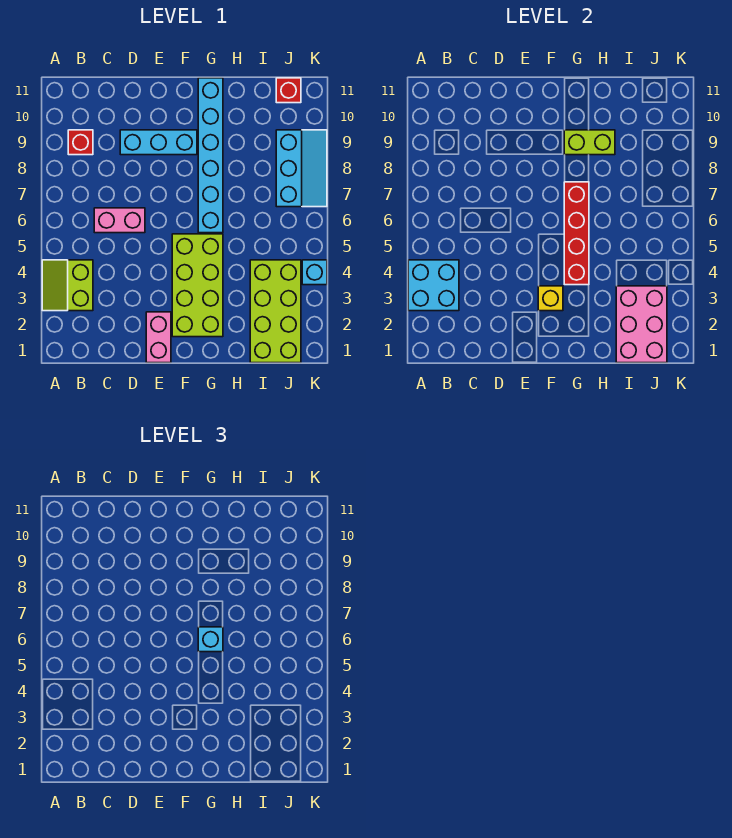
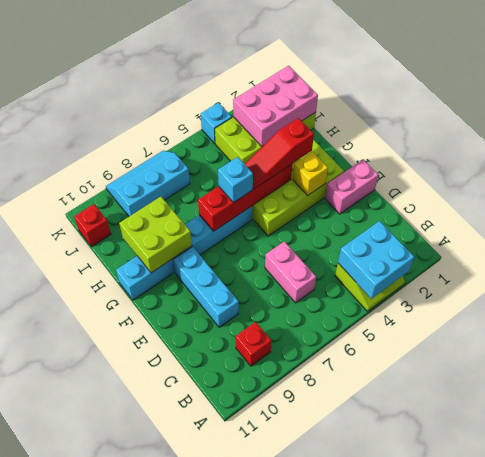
none -> red slope G3:G5 level 3 top 3
lime brick G9:H9 level 2 -> lime brick G9:H10 level 2

